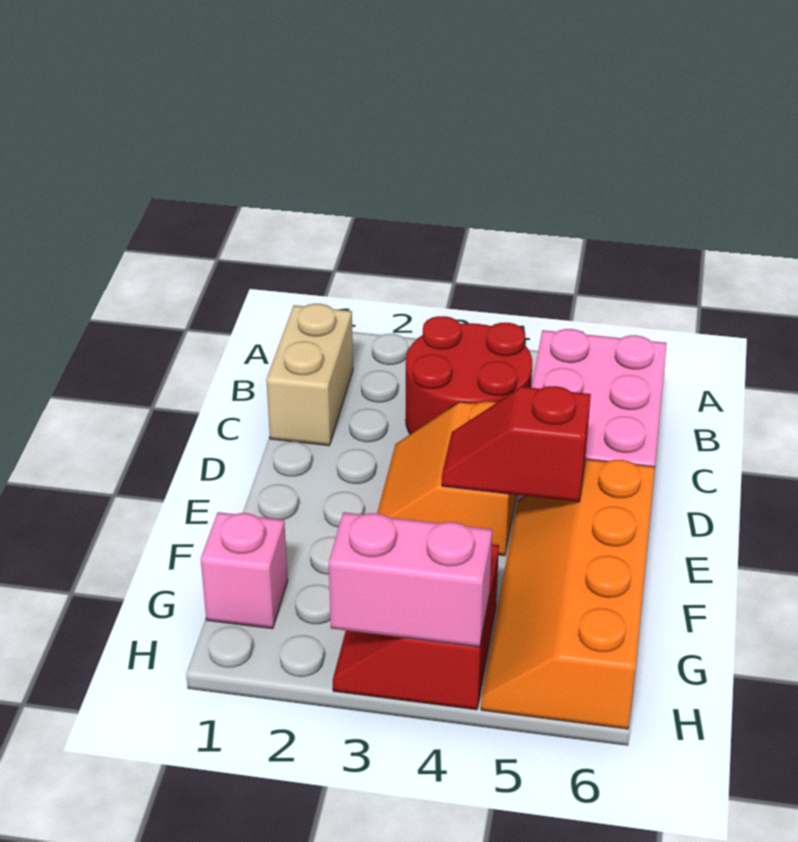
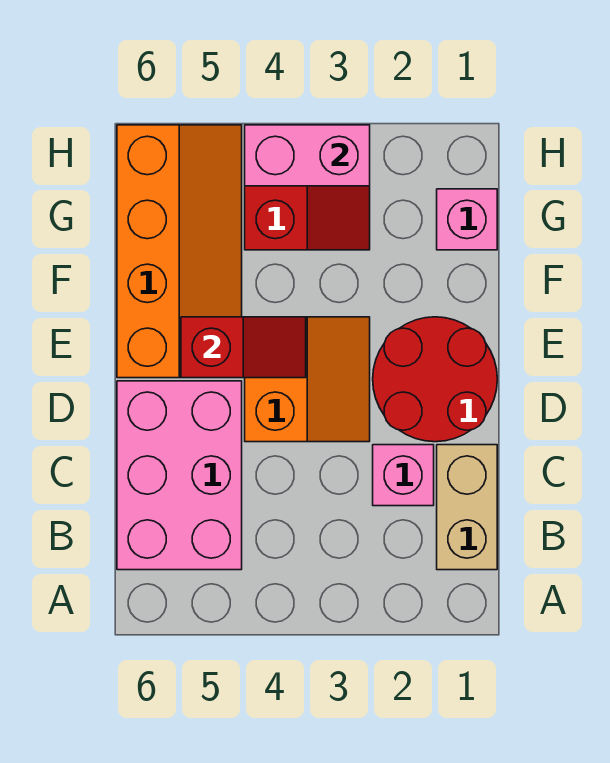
red round brick B3:C4 level 1 -> red round brick D1:E2 level 1
none -> pink brick C2 level 1

